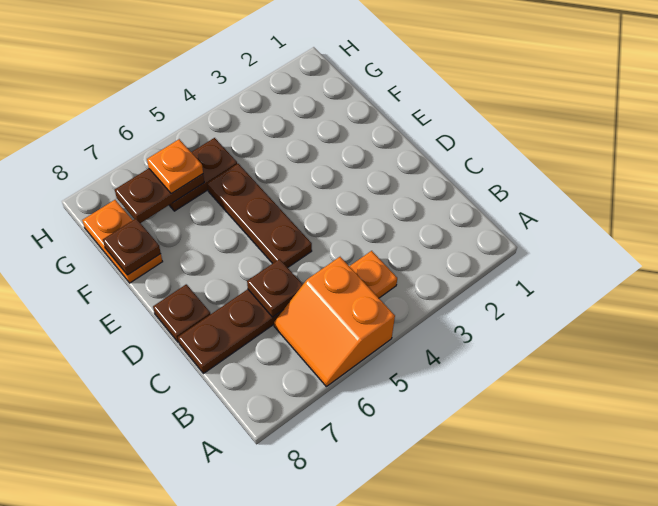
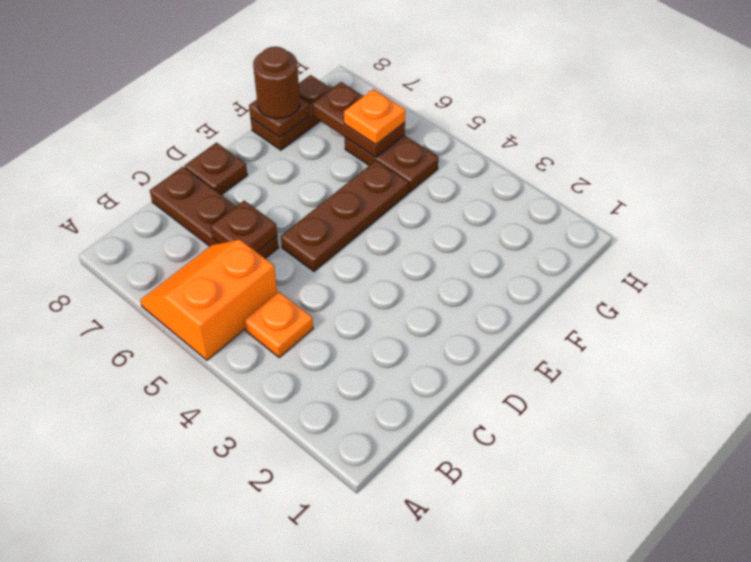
orange plate F8:G8 level 1 -> brown plate F8:G8 level 1
none -> brown round brick F8 level 3

